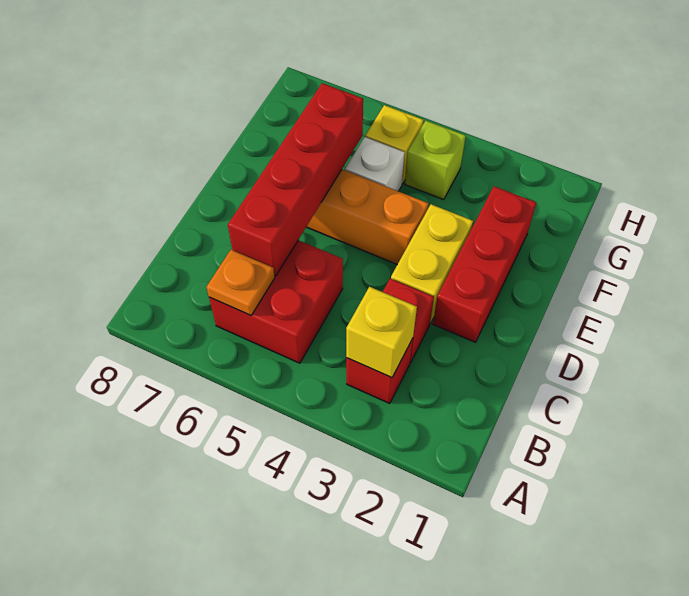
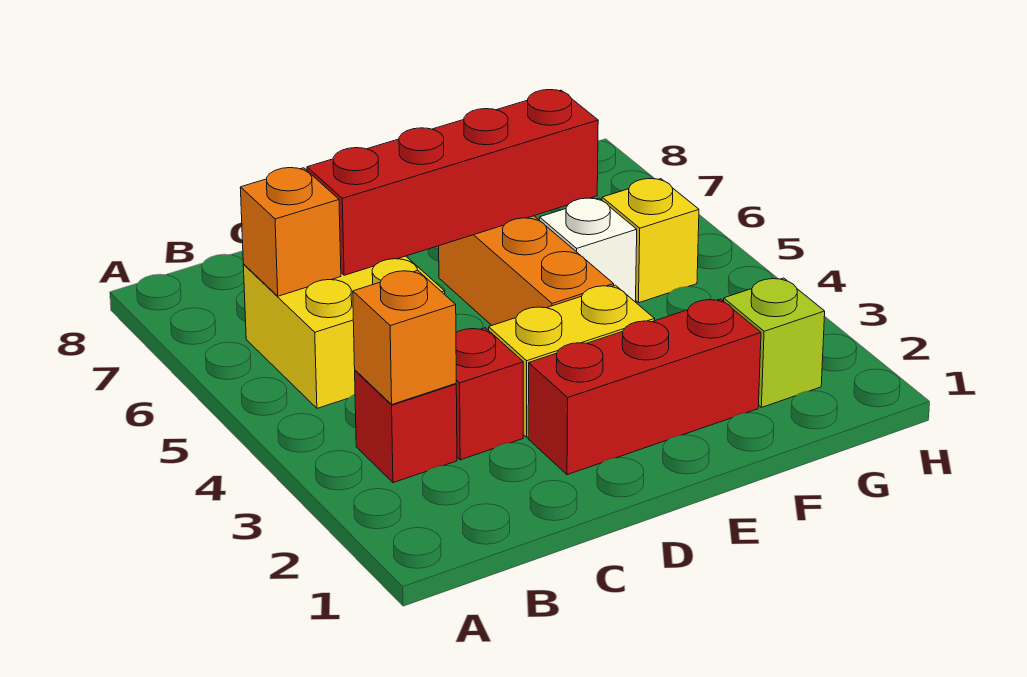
yellow brick B3 level 2 -> orange brick B3 level 2
red brick B5:C6 level 1 -> yellow brick B5:C6 level 1
orange plate B6 level 2 -> orange brick B6 level 2
lime brick G4 level 1 -> lime brick G2 level 1

